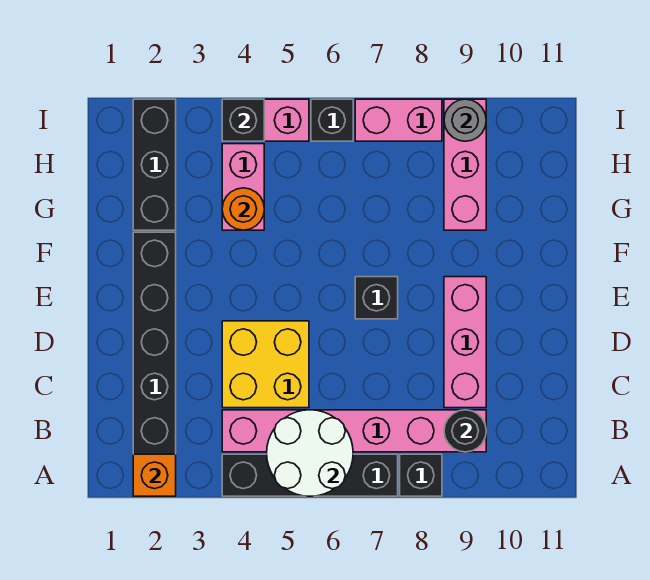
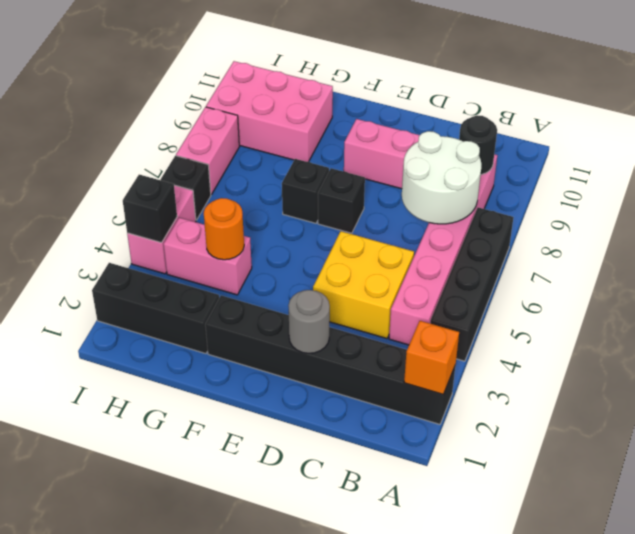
white round brick A5:B6 level 2 -> white round brick B7:C8 level 2
black brick A8 level 1 -> black brick F7 level 1
pink brick G9:I9 level 1 -> pink brick G9:I10 level 1
grey round brick I9 level 2 -> grey round brick D2 level 2

